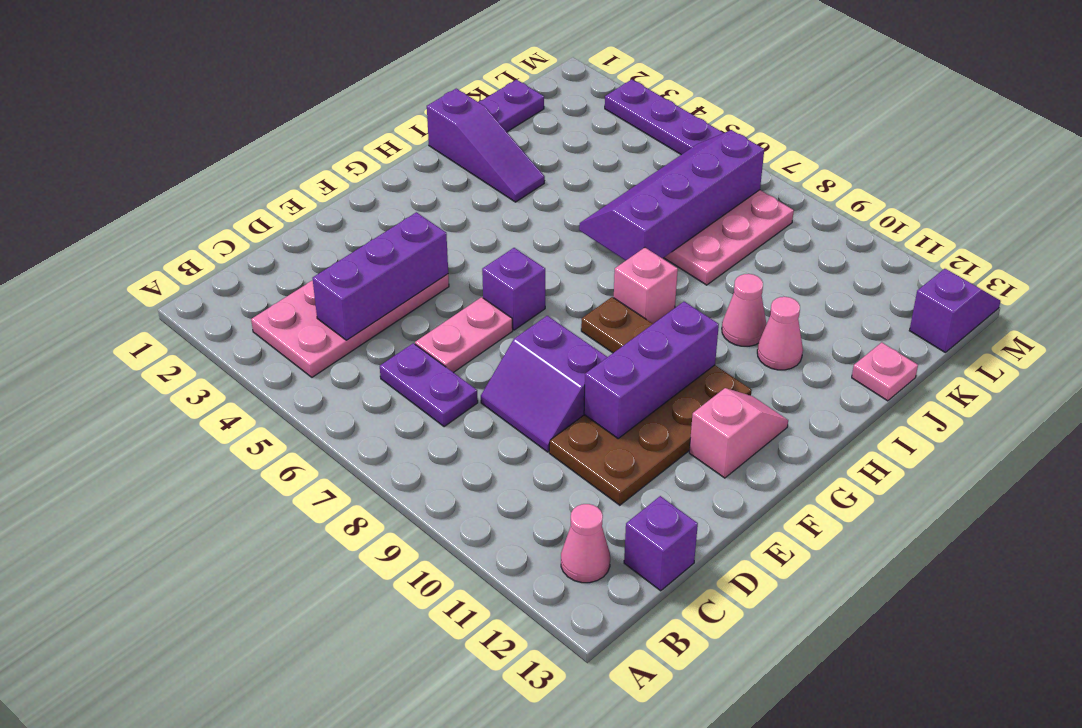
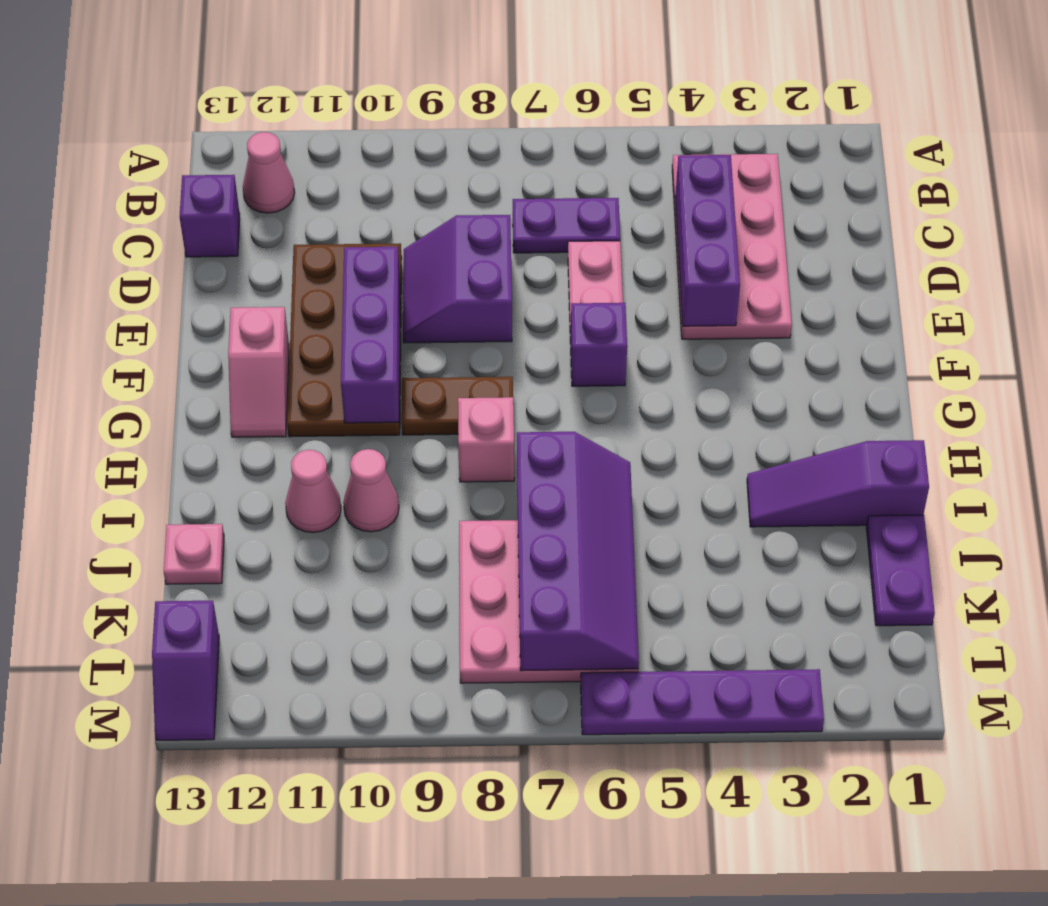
purple slope D8:E9 level 1 top E -> purple slope D8:E9 level 1 top 8

